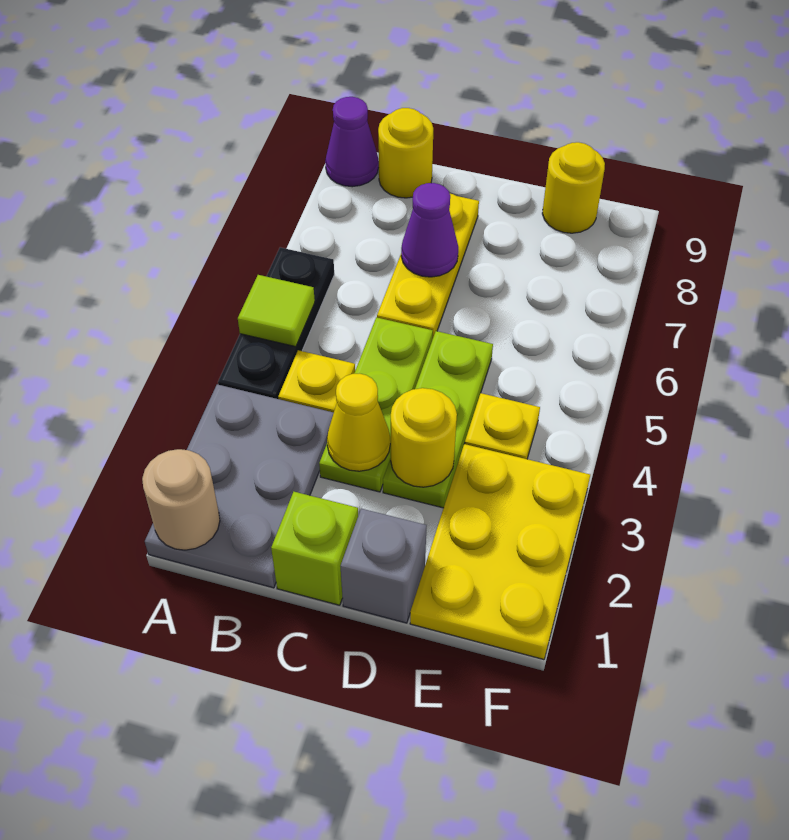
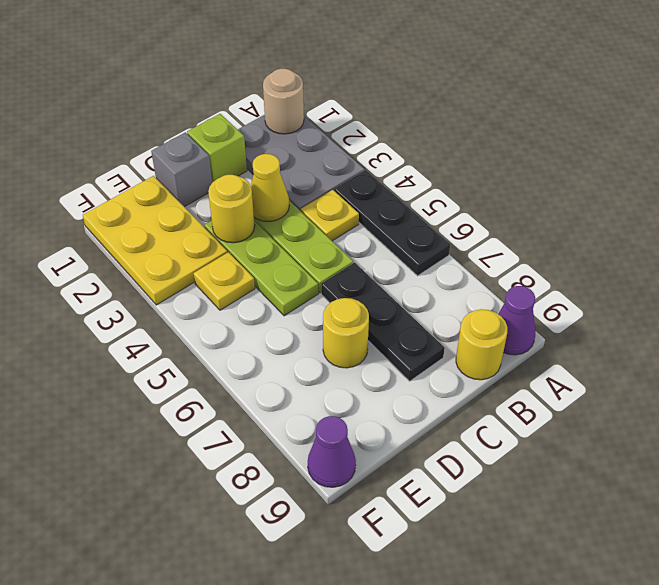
lime tile A5 level 2 -> none
yellow plate C6:C8 level 1 -> black plate C6:C8 level 1
purple cone C7 level 2 -> purple cone F9 level 1
yellow round brick E9 level 1 -> yellow round brick D7 level 1

